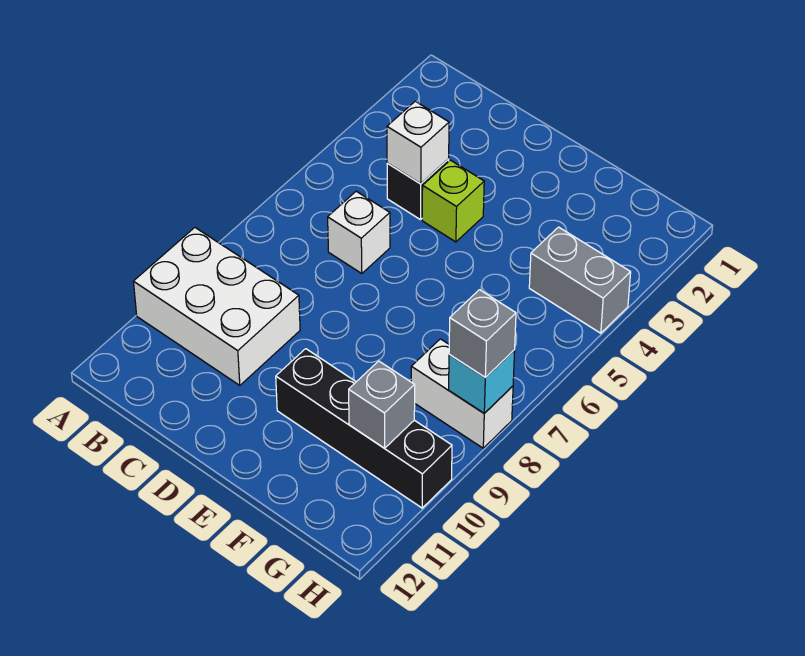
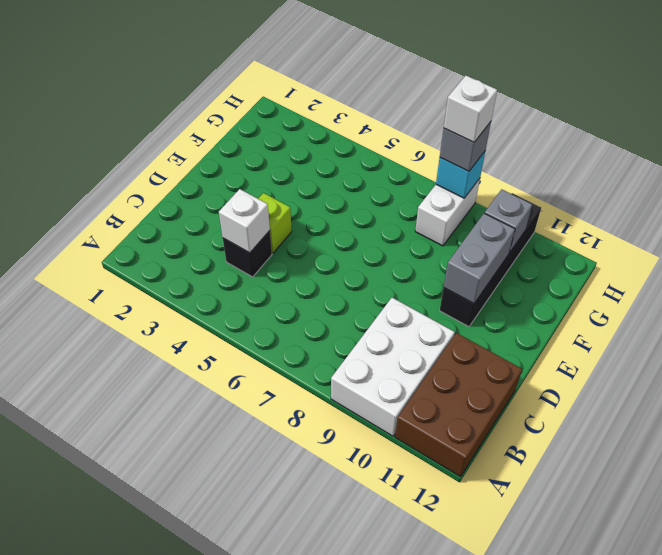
none -> brown brick A11:C12 level 1
white brick C6 level 1 -> white brick H8 level 4
grey brick G4:H4 level 1 -> grey brick E10:F10 level 2

